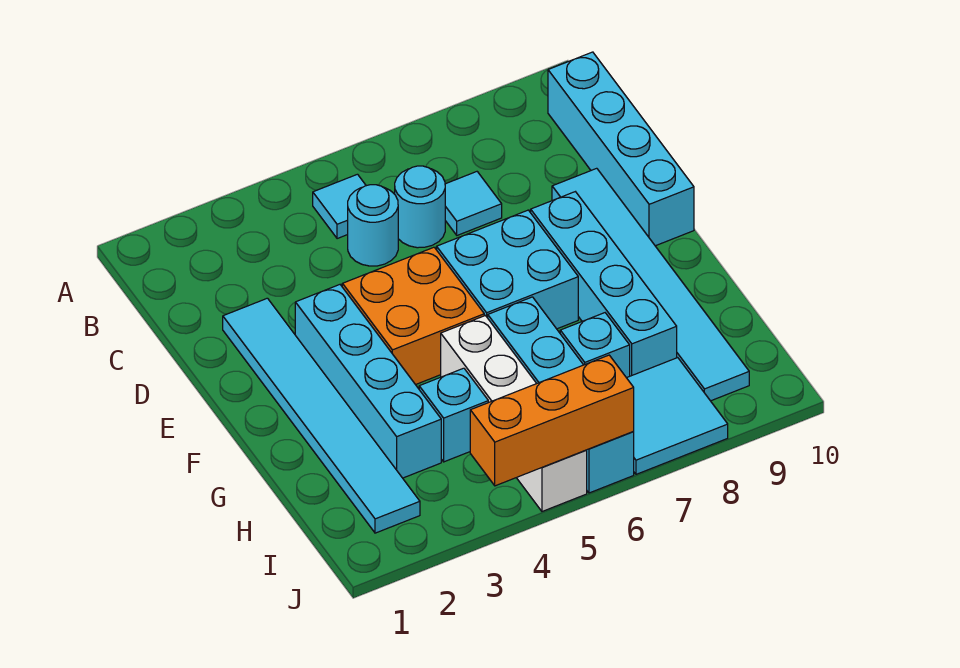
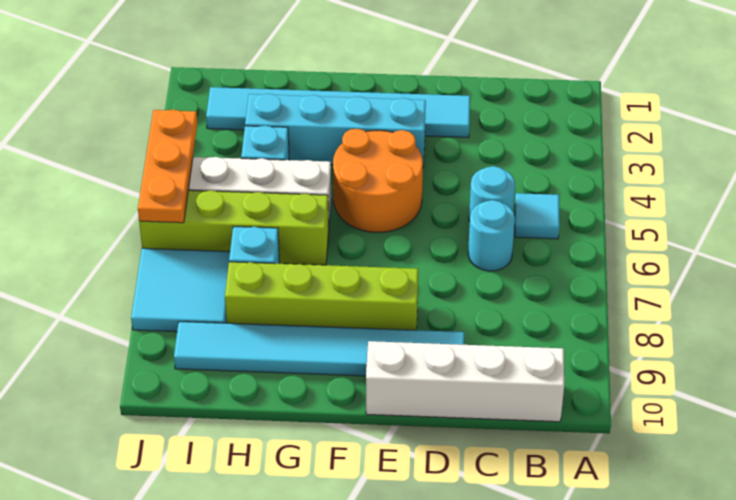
cyan brick B10:E10 level 1 -> white brick B10:E10 level 1
cyan tile C7 level 1 -> none
orange brick E4:F5 level 1 -> orange round brick E4:F5 level 1
cyan brick E6:F7 level 1 -> none
cyan brick E8:H8 level 1 -> lime brick E8:H8 level 1
cyan brick G6:J6 level 1 -> lime brick G6:J6 level 1
orange brick J4:J6 level 2 -> orange plate J4:J6 level 2

